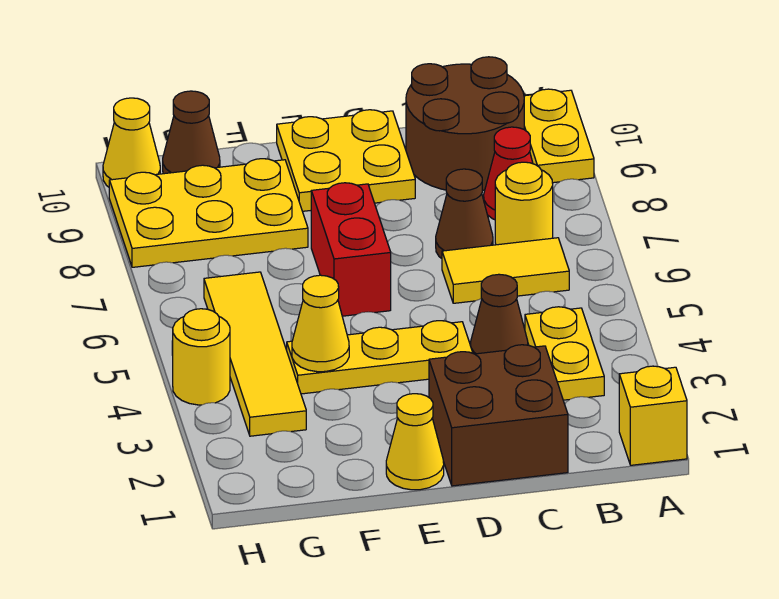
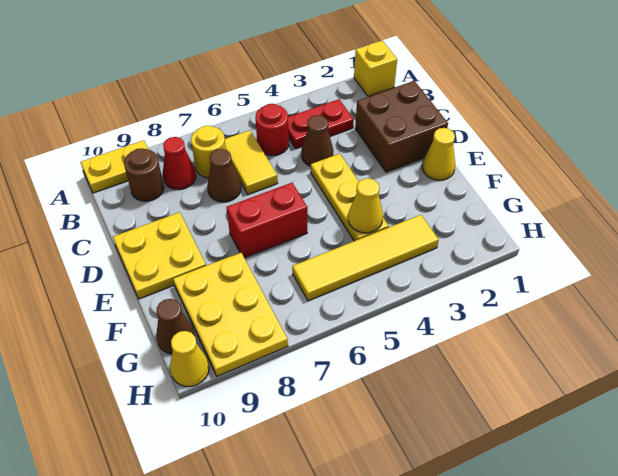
yellow plate B3:B4 level 1 -> red plate B3:B4 level 1
none -> red round brick B5 level 1
brown round brick B9:C10 level 1 -> brown round brick B9 level 1
yellow round brick H4 level 1 -> none

